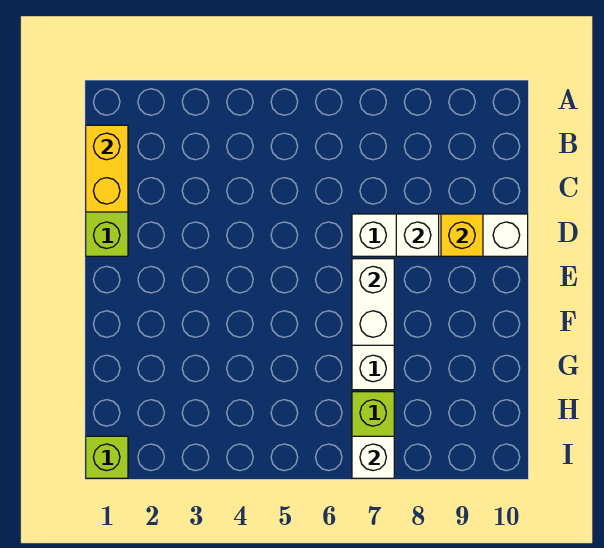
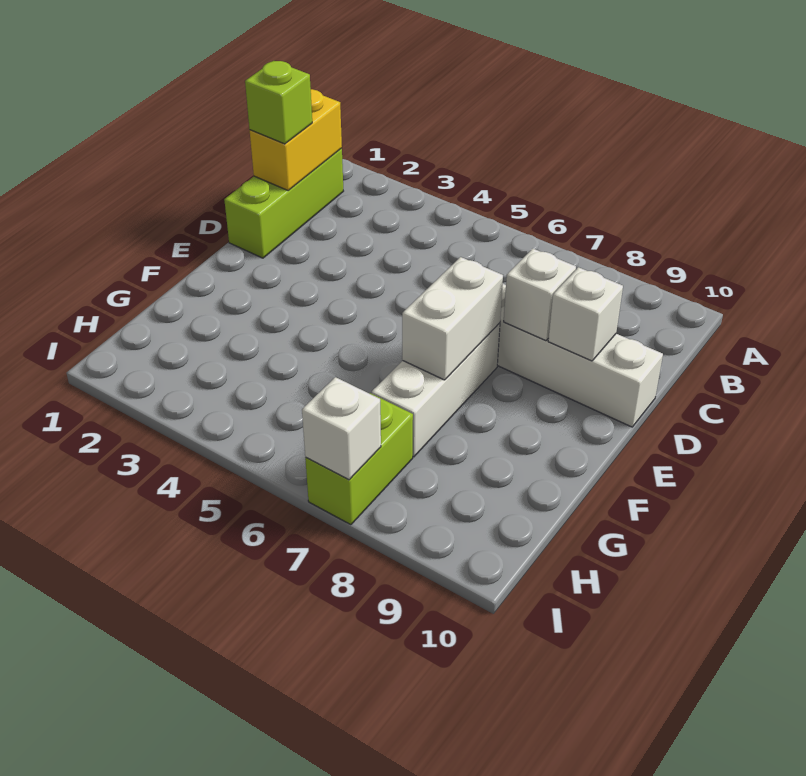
yellow brick D9 level 2 -> white brick D9 level 2
lime brick I1 level 1 -> lime brick C1 level 3

